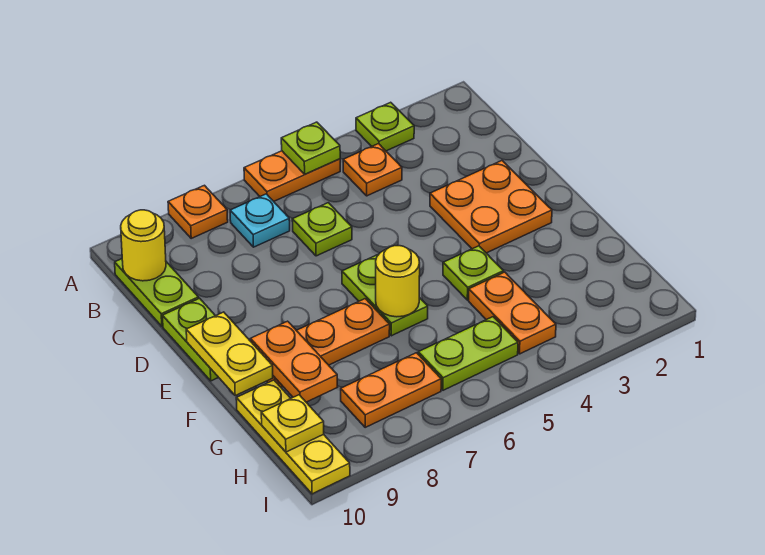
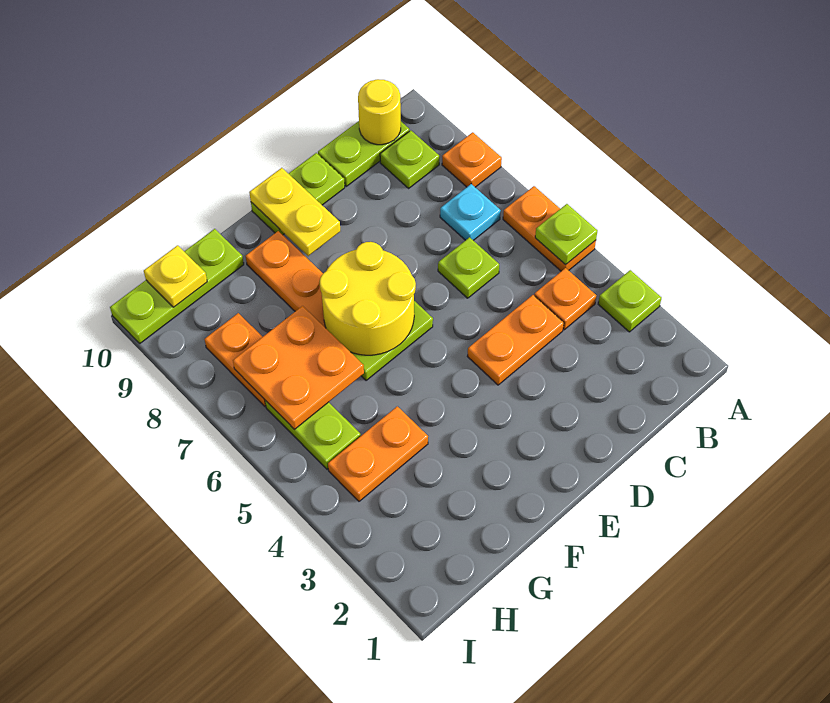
orange plate D2:E3 level 1 -> orange plate G6:H7 level 2
yellow plate E10:F10 level 2 -> yellow plate E9:E10 level 2
lime plate F4 level 1 -> lime plate B9 level 1
yellow round brick F6 level 2 -> yellow round brick E6:F7 level 2
orange plate F9:G9 level 2 -> orange plate C4:D4 level 1
yellow plate G10:I10 level 1 -> lime plate G10:I10 level 1

